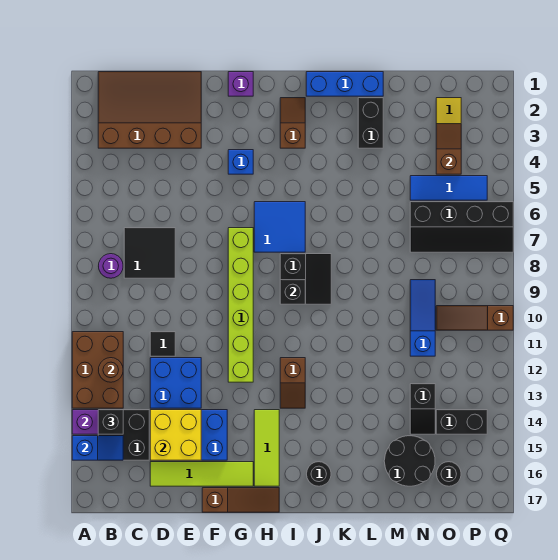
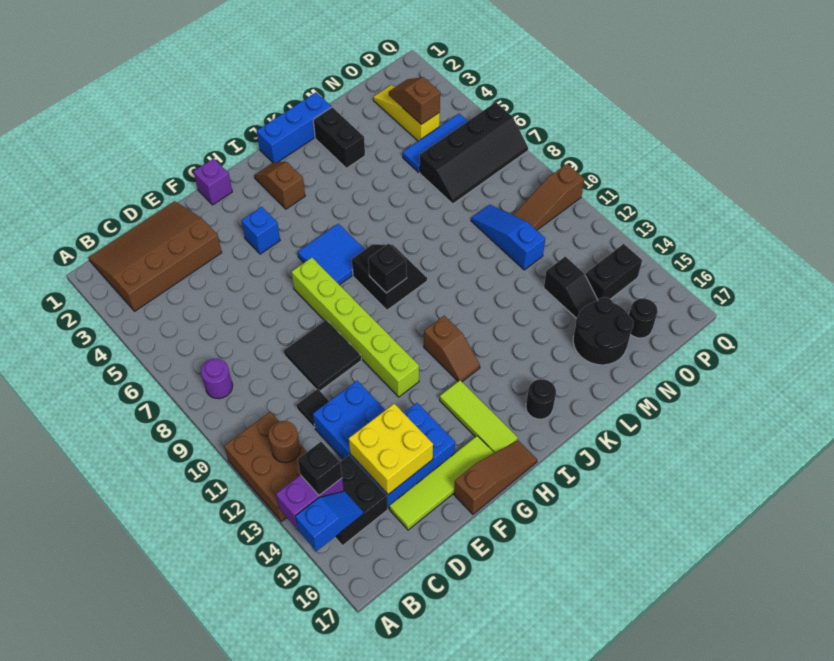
black tile C7:D8 level 1 -> black tile E9:F10 level 1

